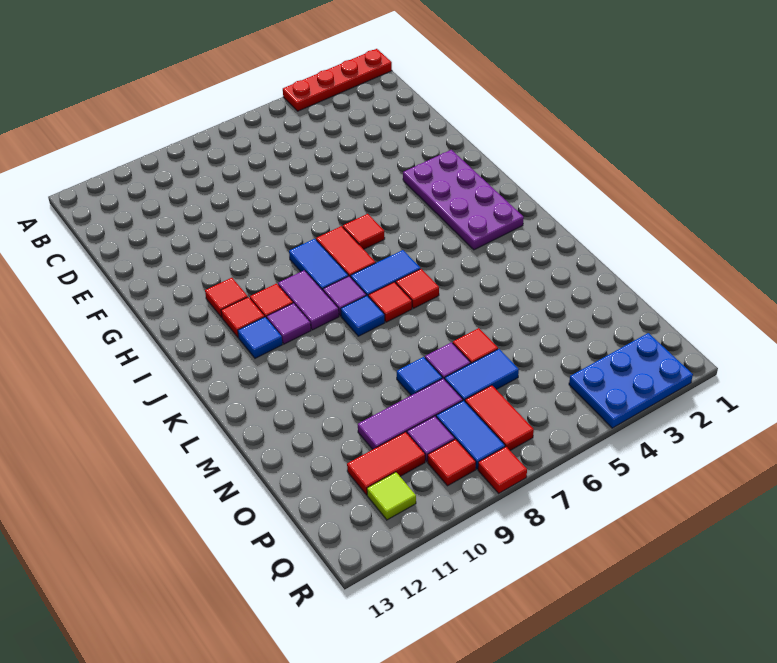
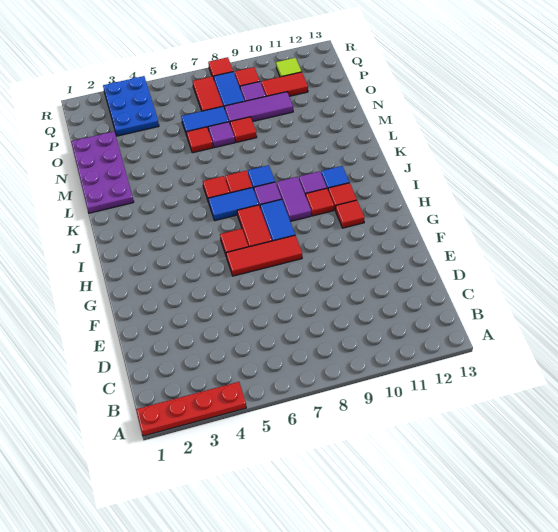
purple plate G2:J3 level 1 -> purple plate L1:O2 level 1
none -> red tile G6:G8 level 1
blue tile N8 level 1 -> red tile N8 level 1
blue plate Q2:R4 level 1 -> blue plate P3:R4 level 1

